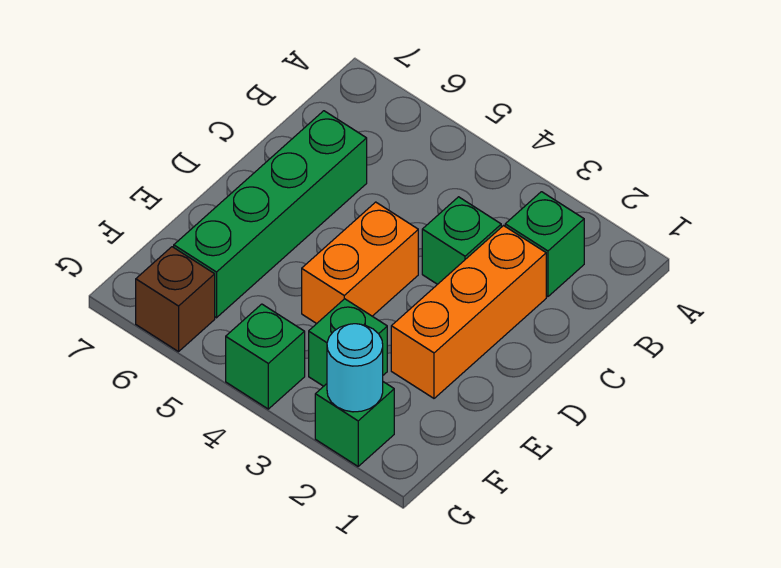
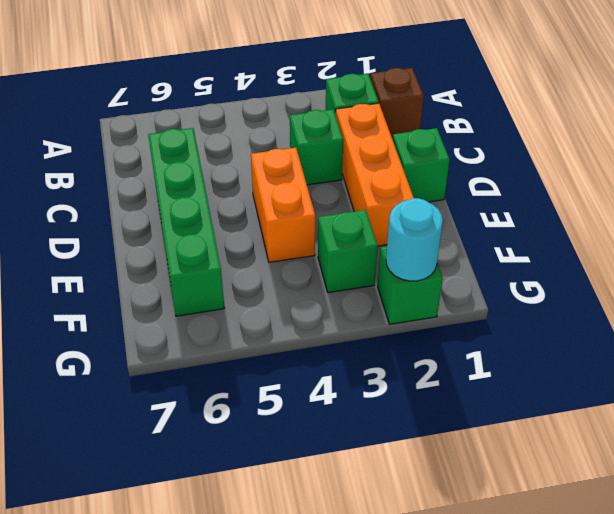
green brick G4 level 1 -> green brick D1 level 1
brown brick G6 level 1 -> brown brick B1 level 1

